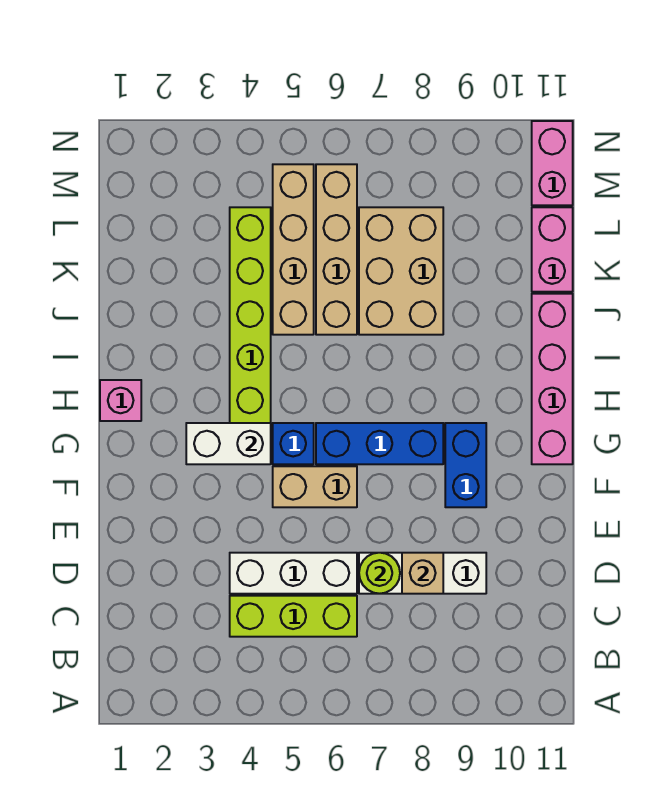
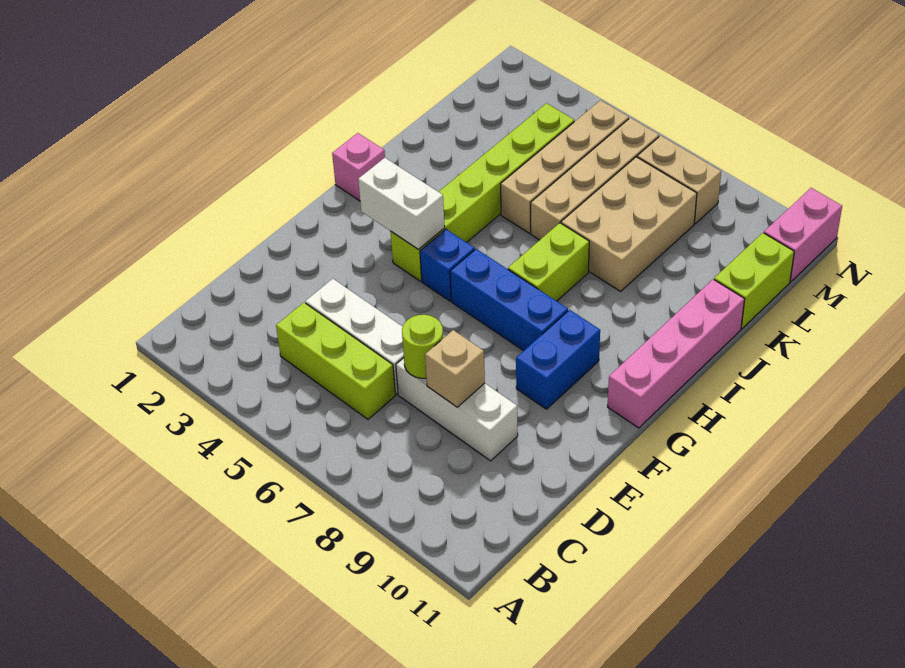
tan brick F5:F6 level 1 -> tan brick M7:M8 level 1
none -> lime brick H7:I7 level 1
pink brick K11:L11 level 1 -> lime brick K11:L11 level 1

